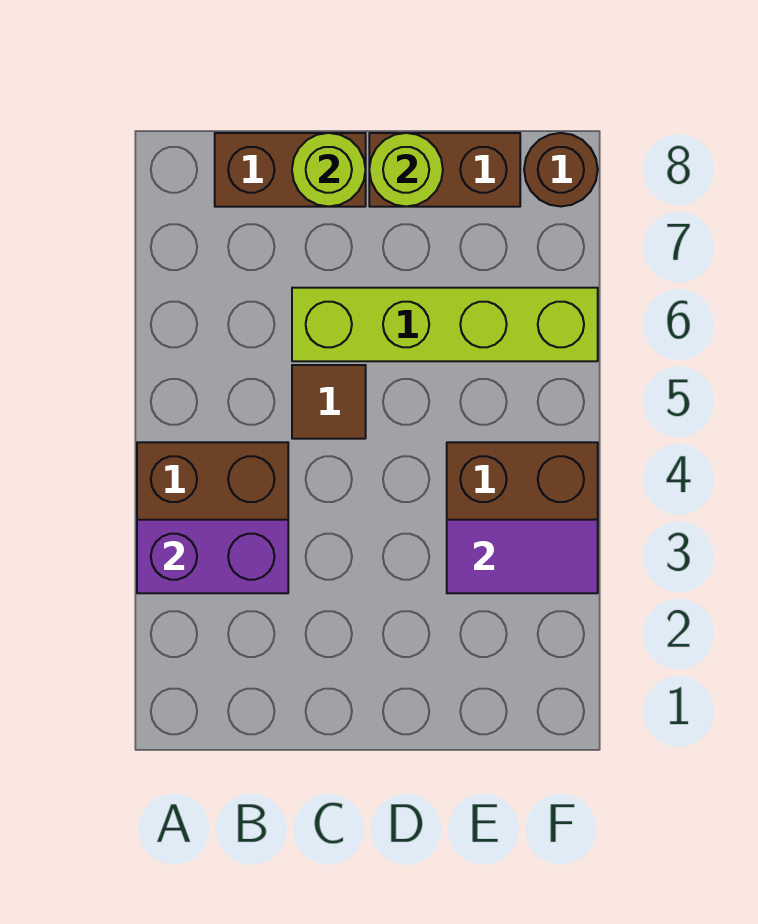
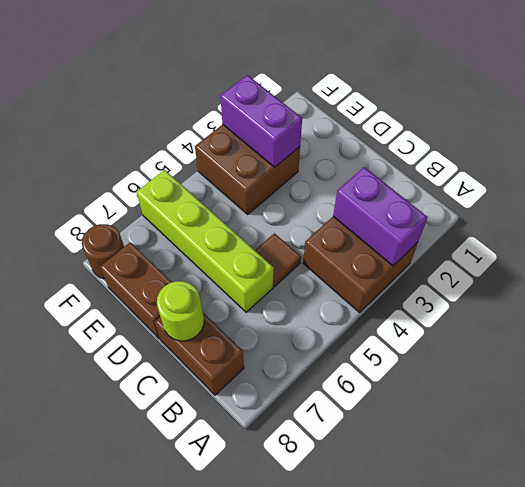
lime round brick D8 level 2 -> none
purple tile E3:F3 level 2 -> purple brick E3:F3 level 2

